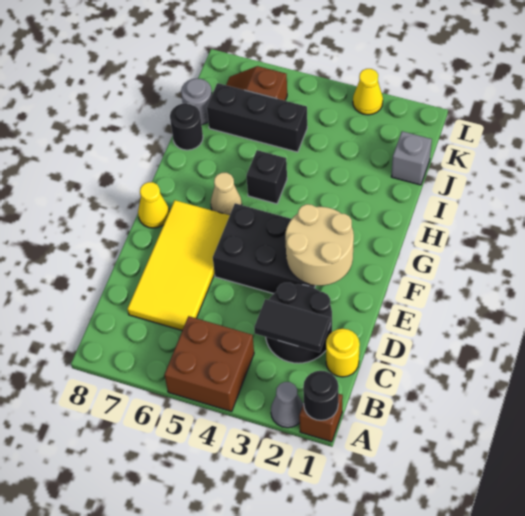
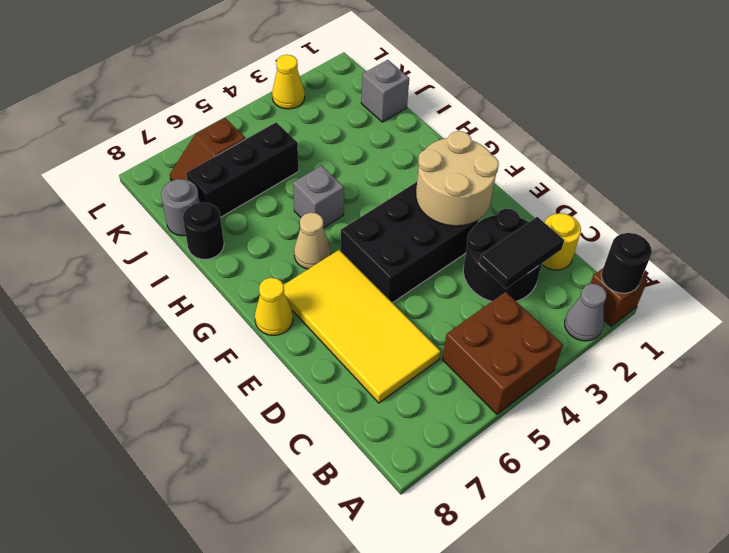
black brick H5 level 1 -> grey brick H5 level 1

